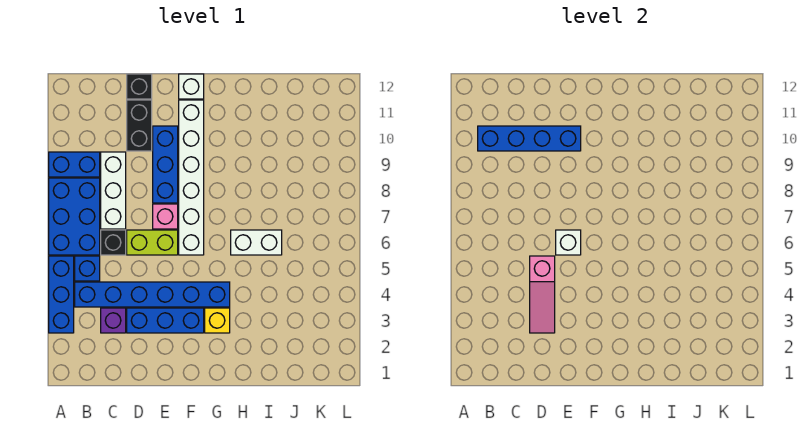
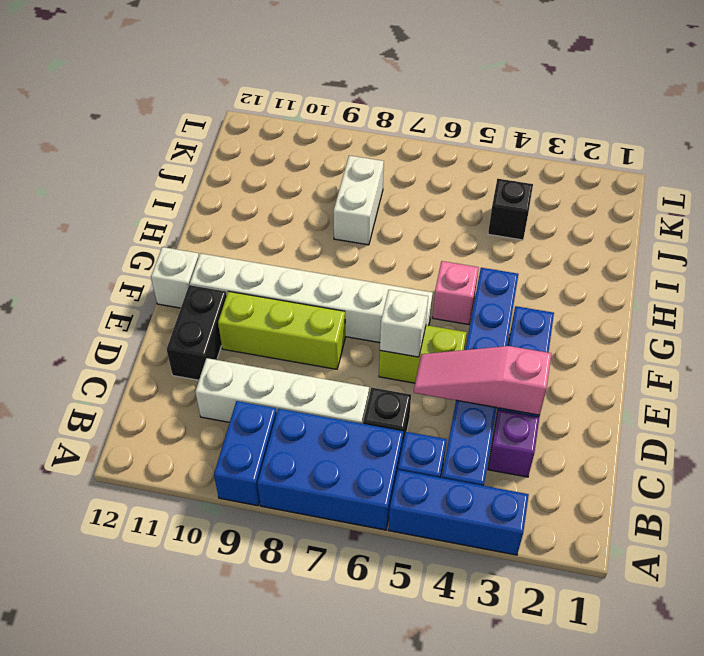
blue brick B10:E10 level 2 -> none
white brick C7:C9 level 1 -> white brick C7:C10 level 1
pink slope D3:D5 level 2 top 5 -> pink slope D3:D5 level 2 top 3
lime brick D6:E6 level 1 -> lime brick E5:E6 level 1
black brick D10:D11 level 1 -> black brick D11:E11 level 1
black brick D12 level 1 -> black brick J4 level 1
pink brick E7 level 1 -> pink brick G5 level 1
blue brick E8:E10 level 1 -> lime brick E8:E10 level 1
yellow brick G3 level 1 -> none
white brick H6:I6 level 1 -> white brick I8:J8 level 1

